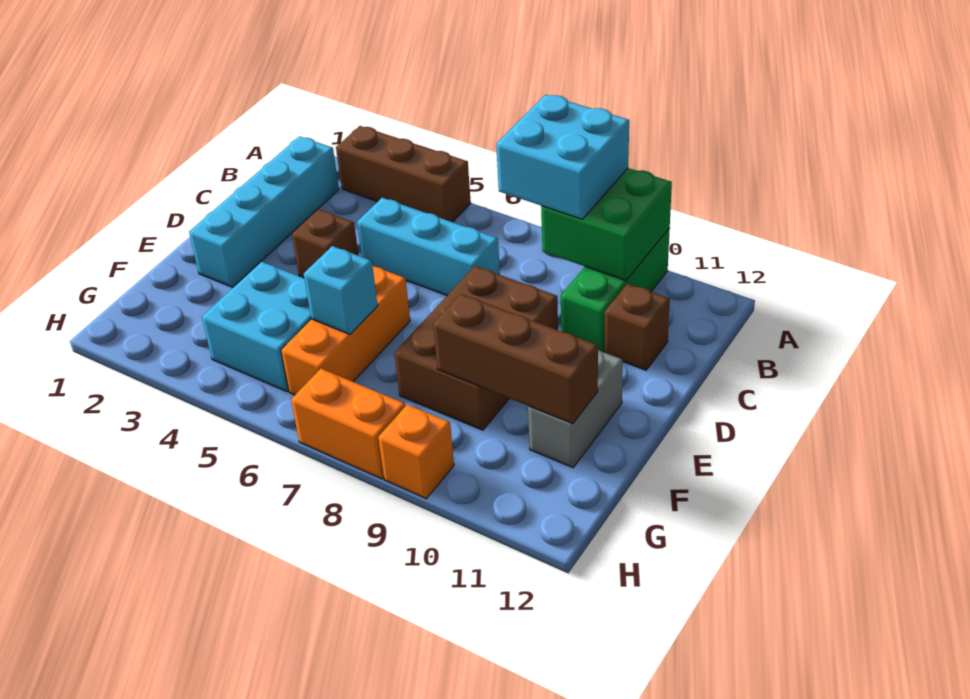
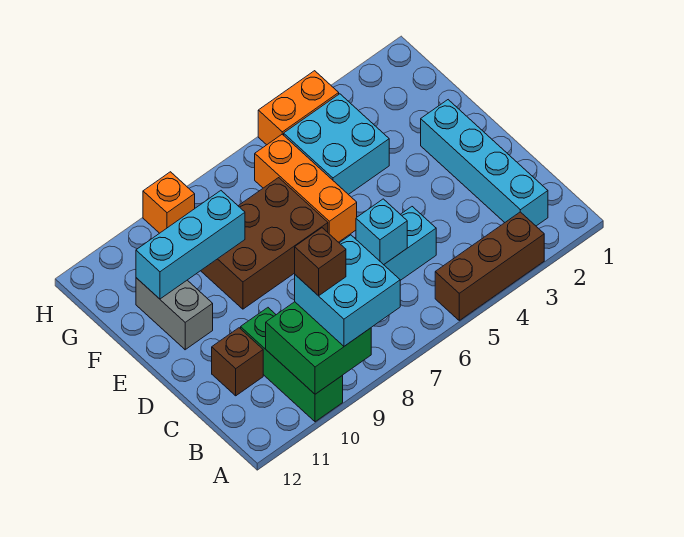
brown brick D4 level 1 -> brown brick B9 level 4
brown brick D8:F9 level 1 -> brown brick E7:F9 level 1
cyan brick F6 level 2 -> cyan brick C6 level 2
brown brick F9:F11 level 2 -> cyan brick F9:F11 level 2
orange brick H7:H8 level 1 -> orange brick H4:H5 level 1

